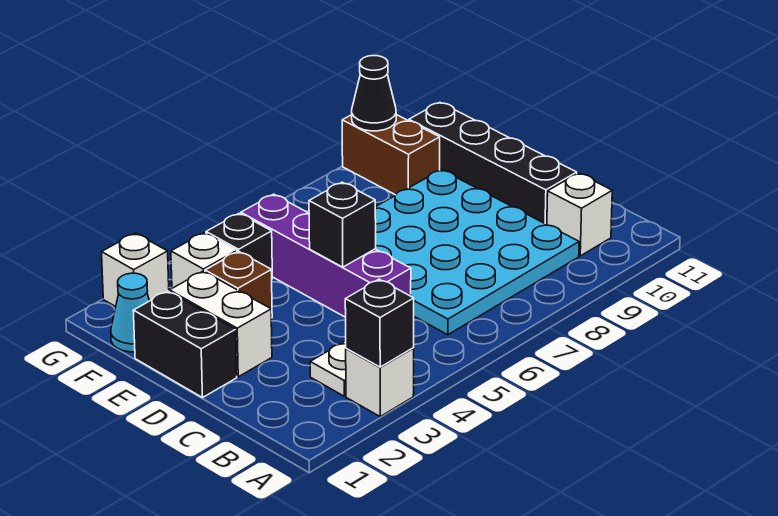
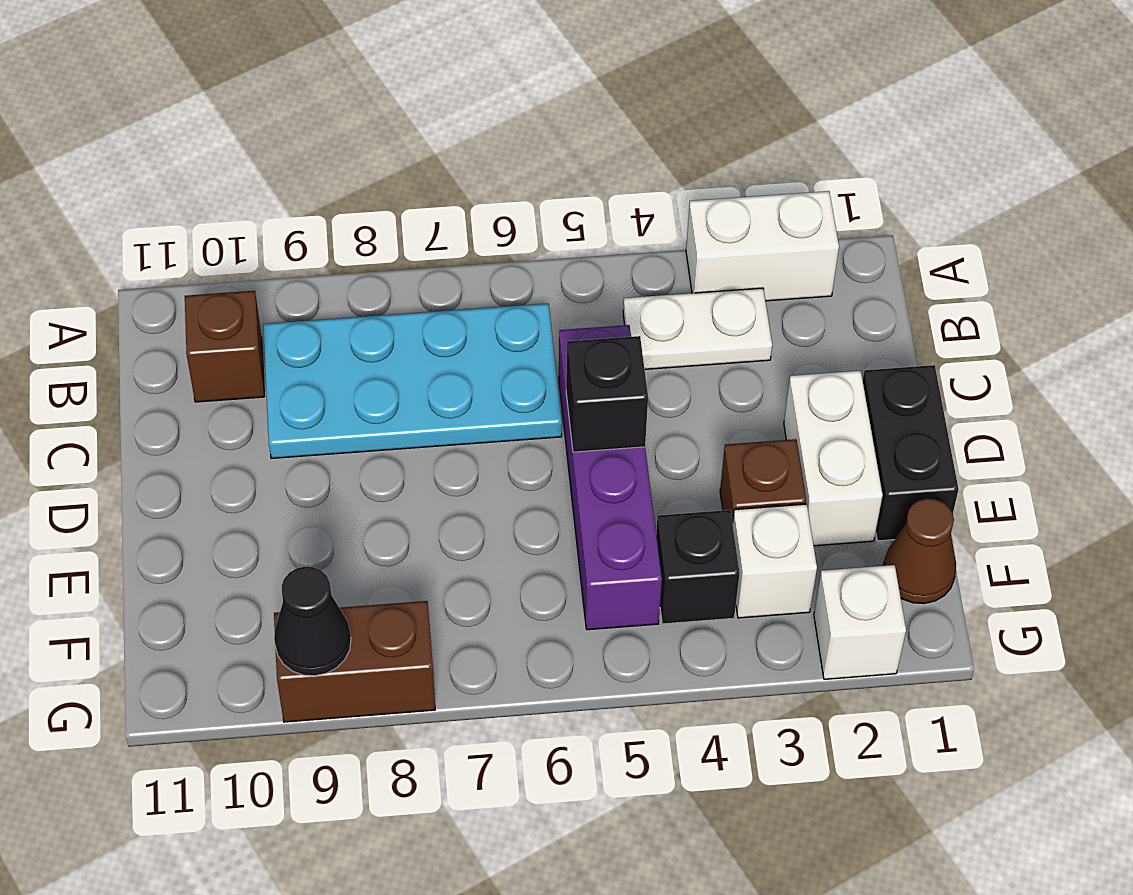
white brick A3 level 1 -> white brick A2:A3 level 1
black brick A3 level 2 -> none
cyan plate B6:E9 level 1 -> cyan plate B6:C9 level 1
white brick B10 level 1 -> brown brick B10 level 1
black brick C10:F10 level 1 -> none
cyan cone F1 level 1 -> brown cone F1 level 1
brown brick F9:G9 level 1 -> brown brick G8:G9 level 1

